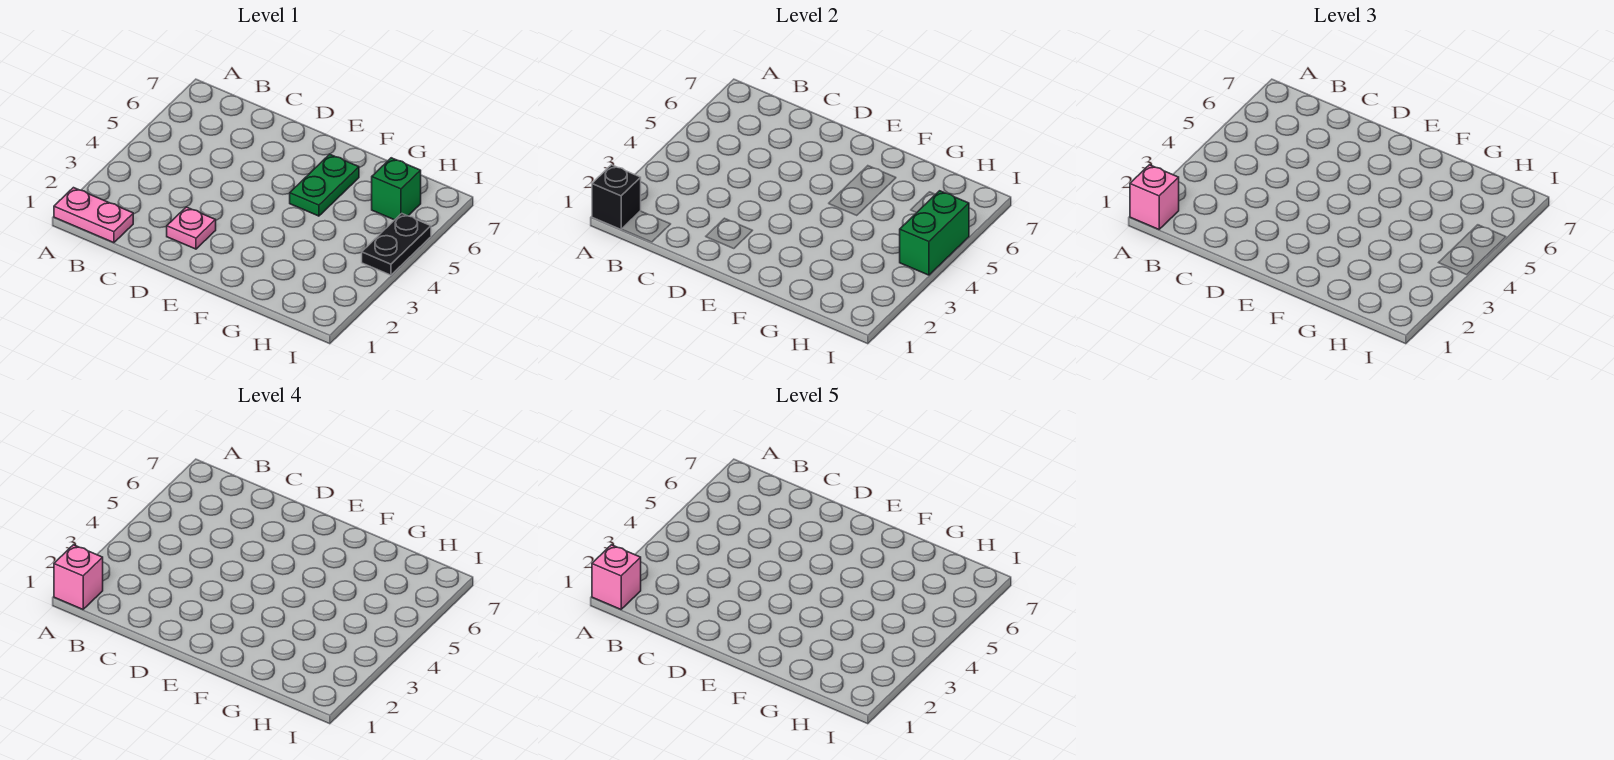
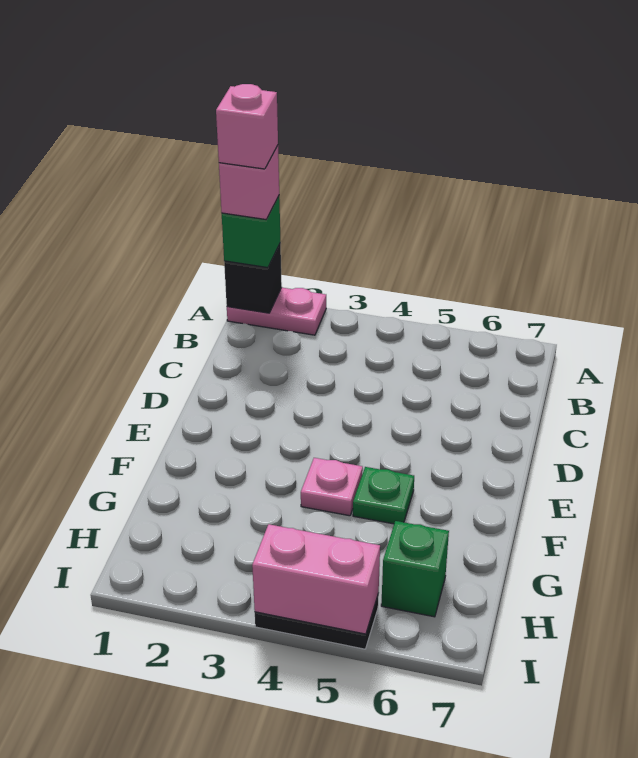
pink plate A1:B1 level 1 -> pink plate A1:A2 level 1
pink brick A1 level 3 -> green brick A1 level 3
pink plate D2 level 1 -> pink plate F4 level 1
green plate F5:F6 level 1 -> green plate F5 level 1
green brick I4:I5 level 2 -> pink brick I4:I5 level 2

